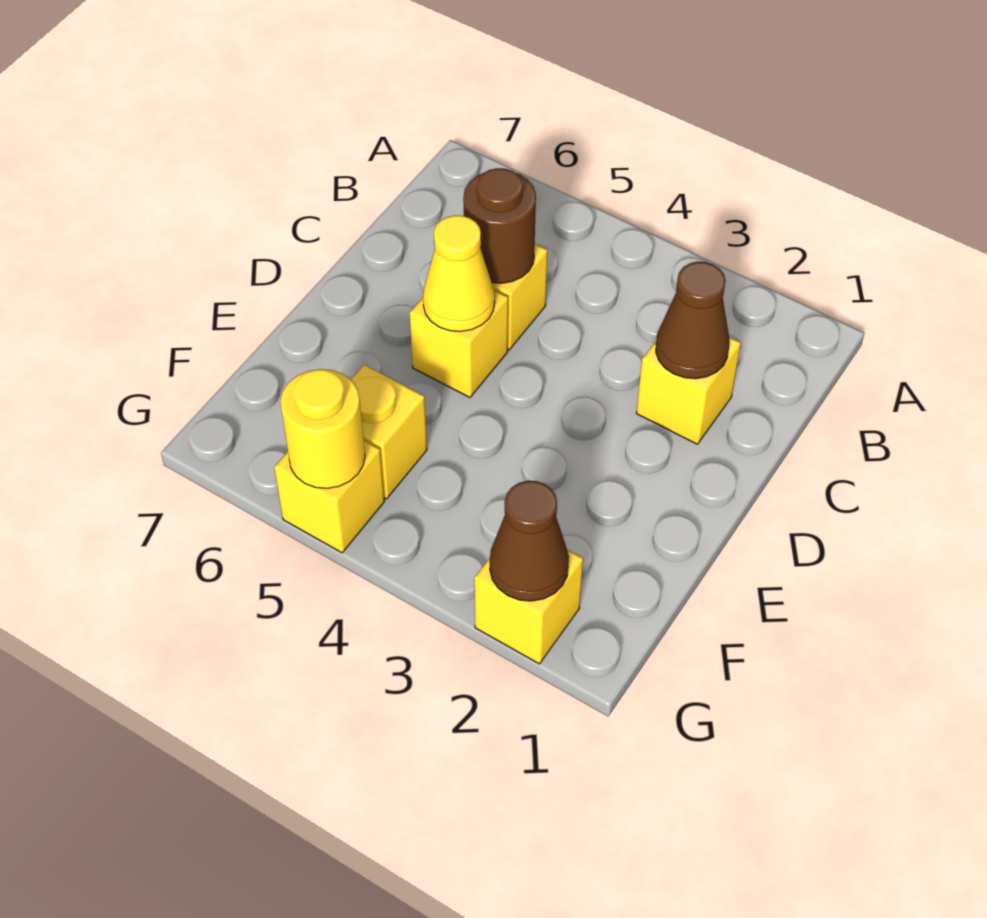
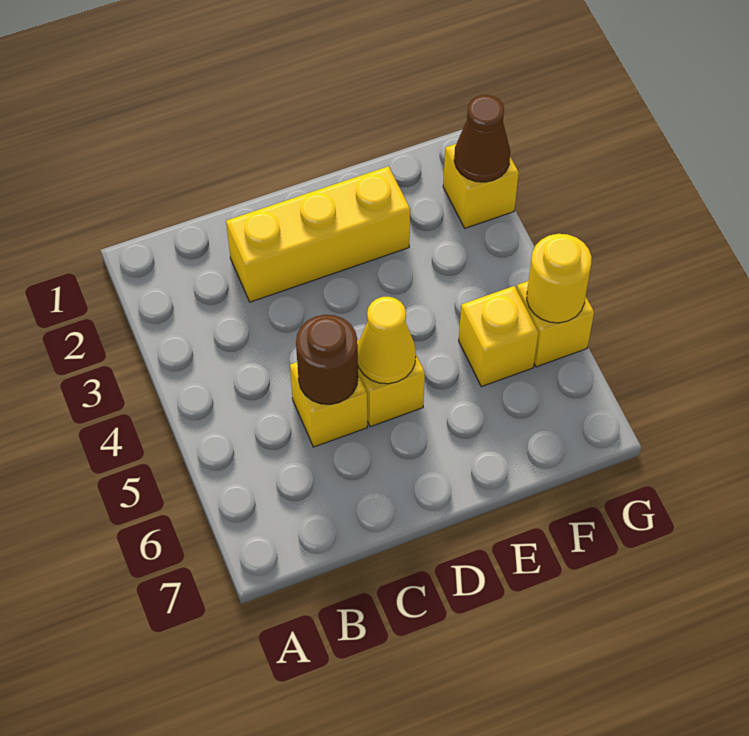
yellow brick C2 level 1 -> yellow brick C2:E2 level 1
brown cone C2 level 2 -> none

